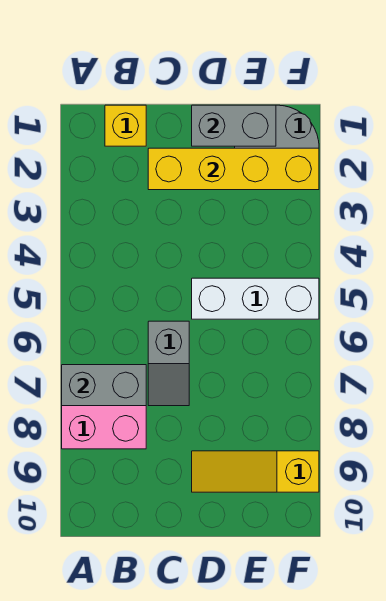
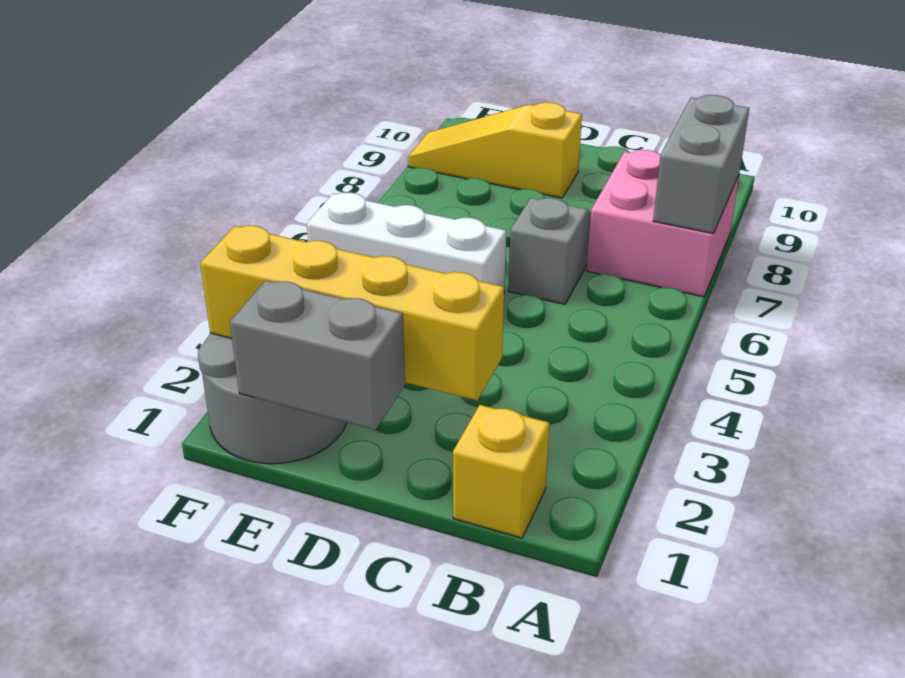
grey brick A7:B7 level 2 -> grey brick A7:A8 level 2
yellow slope D9:F9 level 1 top F -> yellow slope D9:F9 level 1 top D

